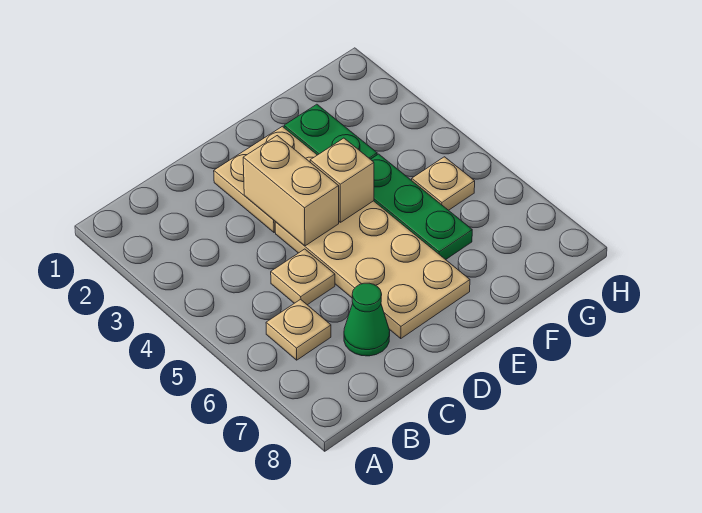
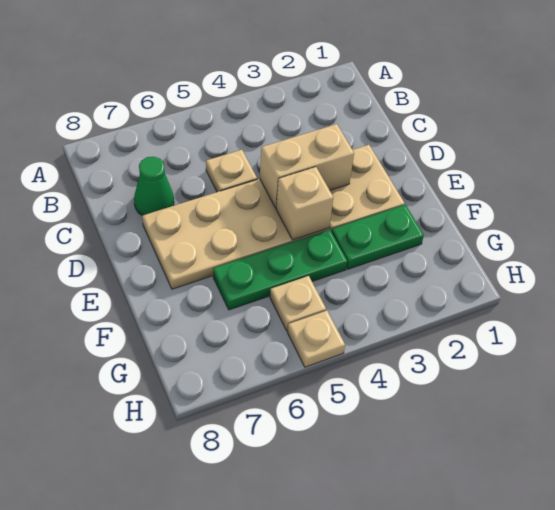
tan plate B6 level 1 -> tan plate H5 level 1

